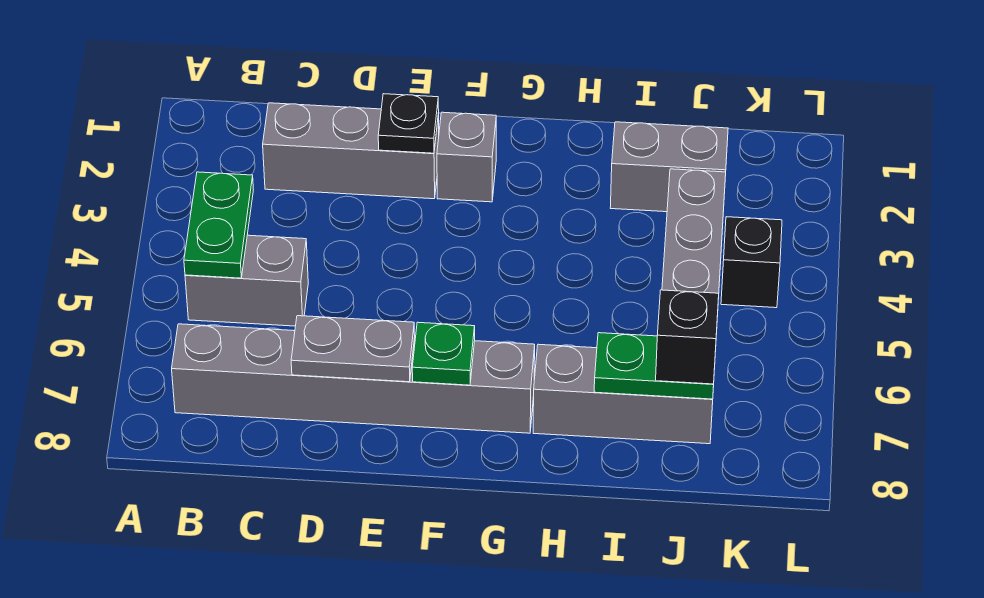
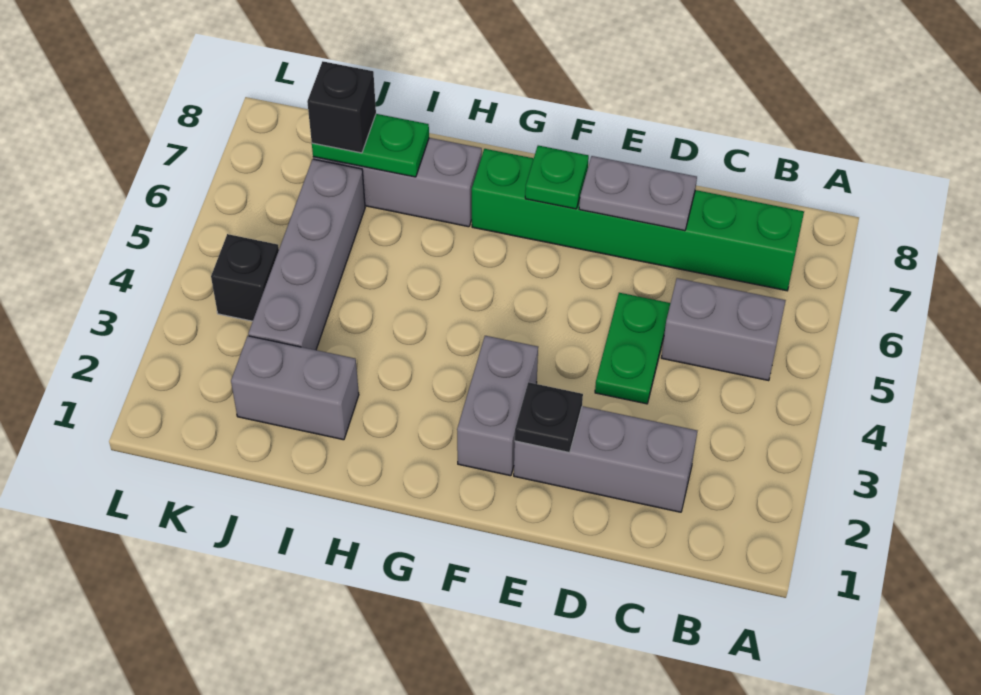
green plate B4:B5 level 2 -> green plate D4:D5 level 1
grey brick B7:G7 level 1 -> green brick B7:G7 level 1
grey brick F2 level 1 -> grey brick F2:F3 level 1

